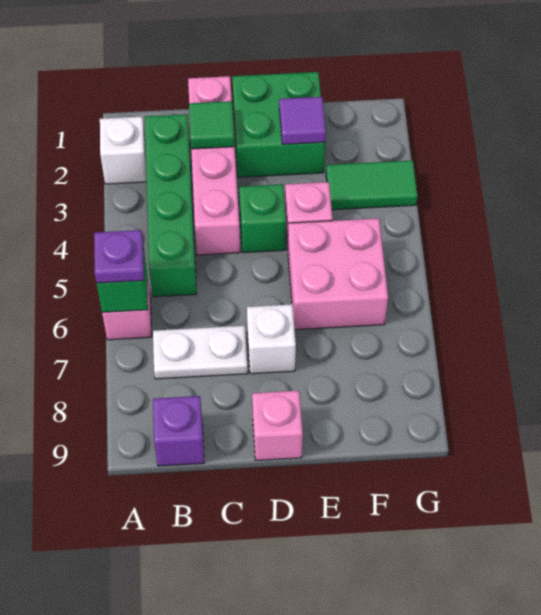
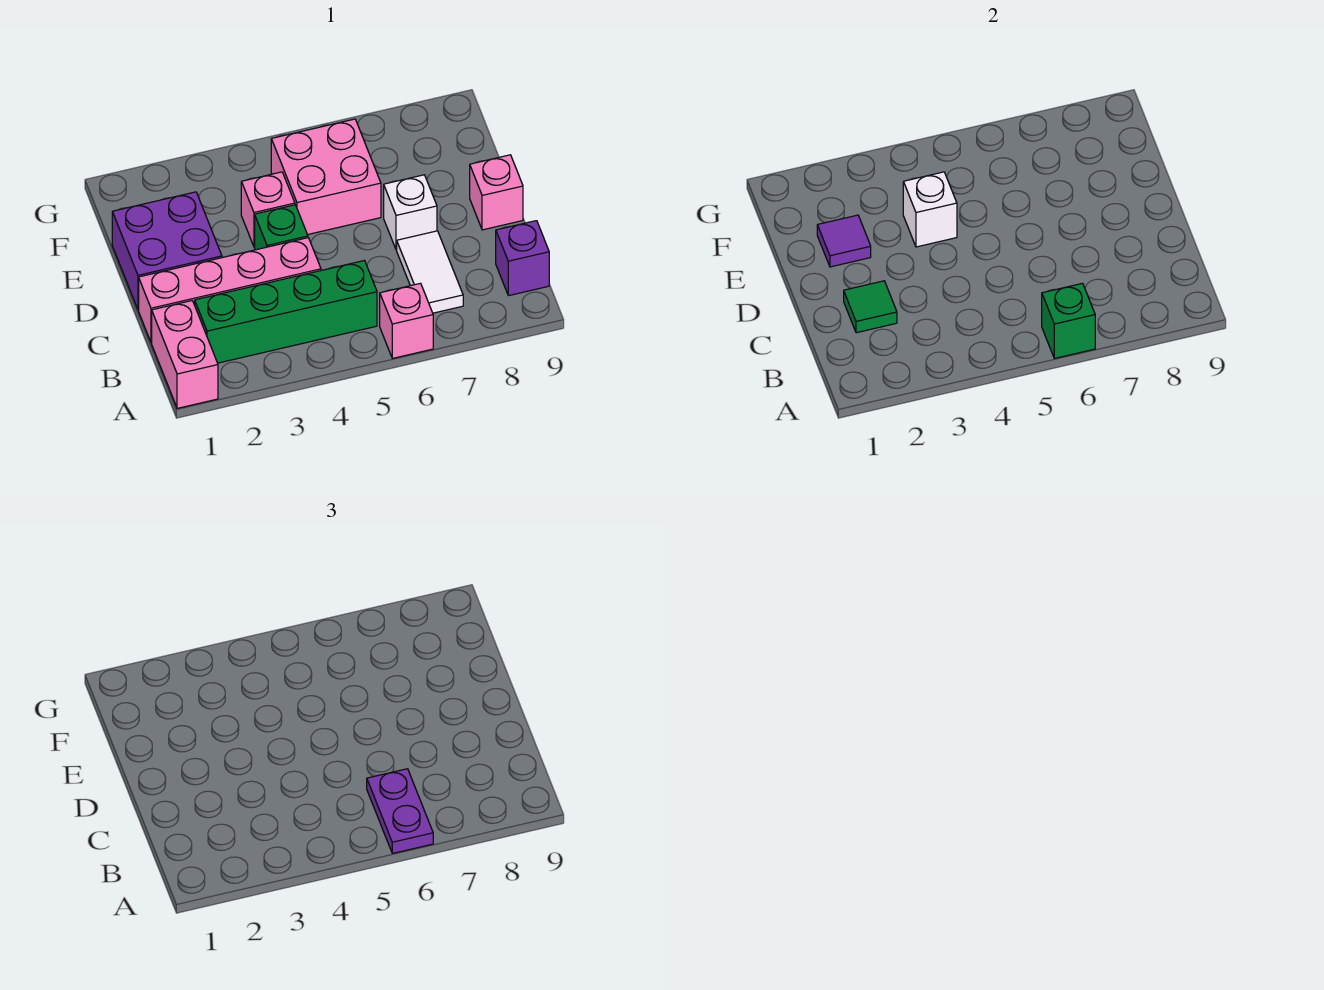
none -> pink brick A1:B1 level 1
white brick A2 level 1 -> white brick E4 level 2
purple plate A6 level 3 -> purple plate A6:B6 level 3
white plate B7:C7 level 1 -> white tile B7:C7 level 1
green brick D1:E2 level 1 -> purple brick D1:E2 level 1
green tile F3:G3 level 1 -> none

